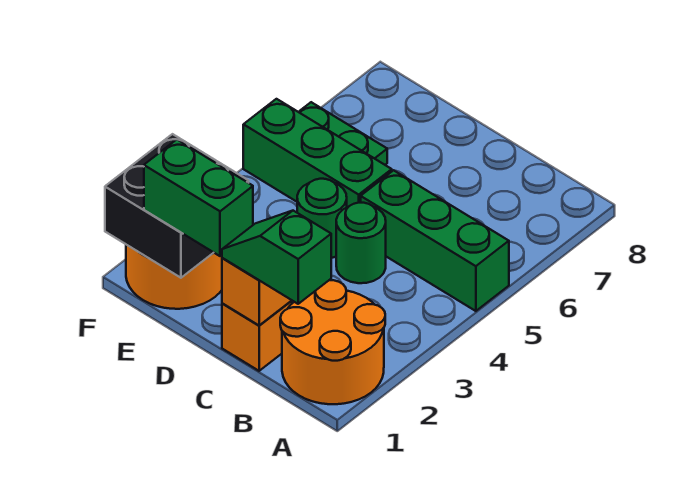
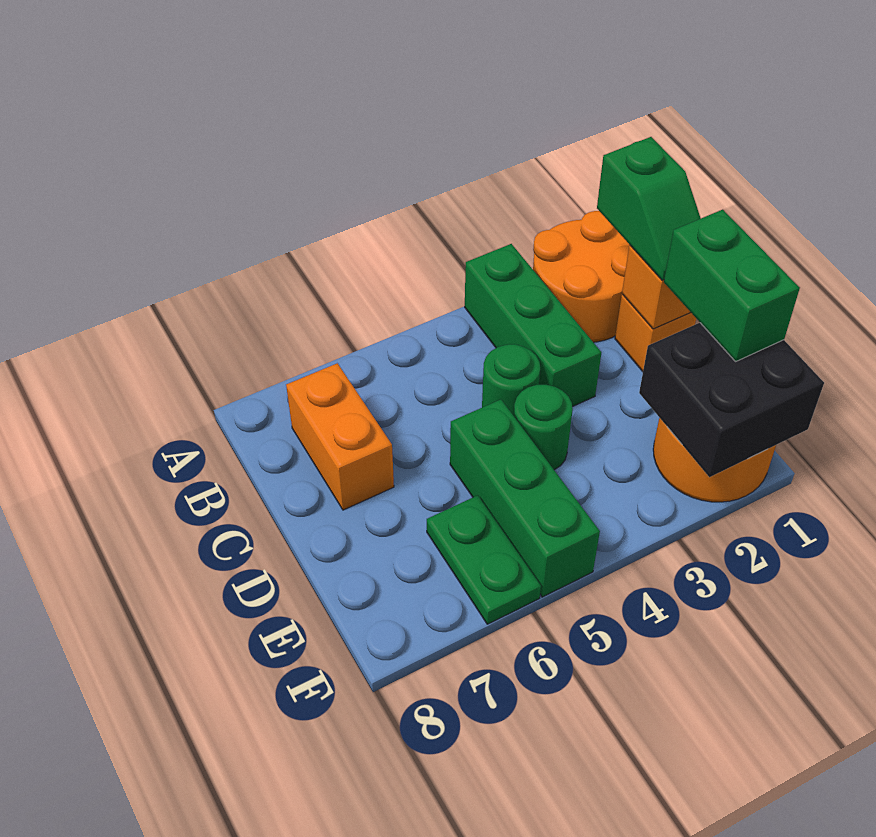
green brick A5:C5 level 1 -> green brick A3:C3 level 1
none -> orange brick B7:C7 level 1

